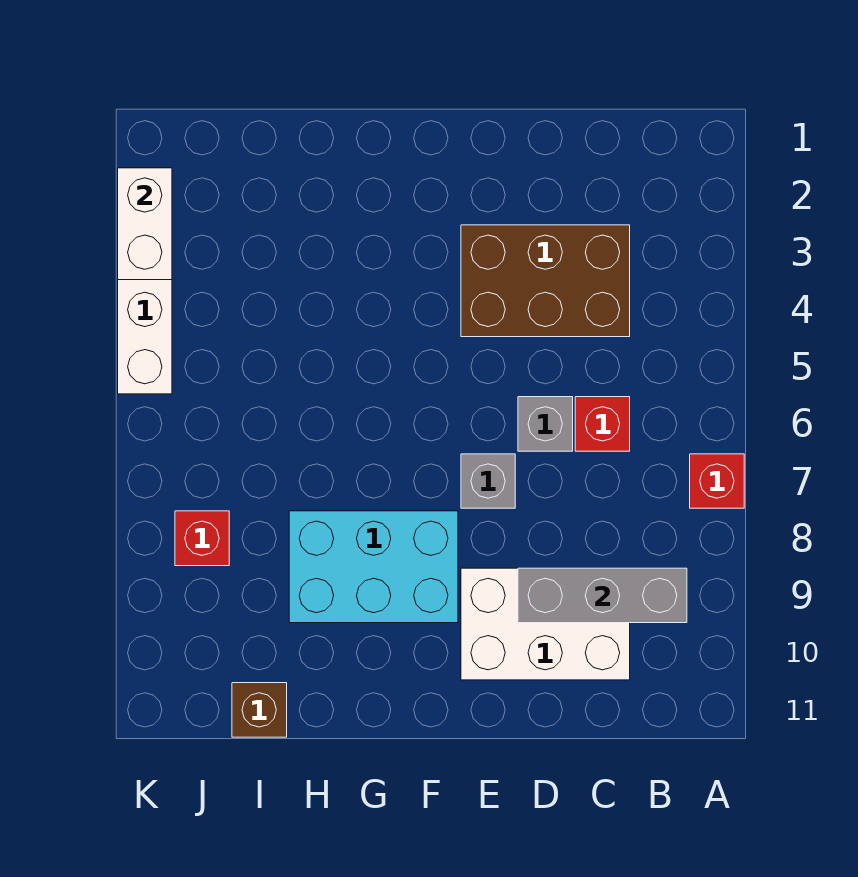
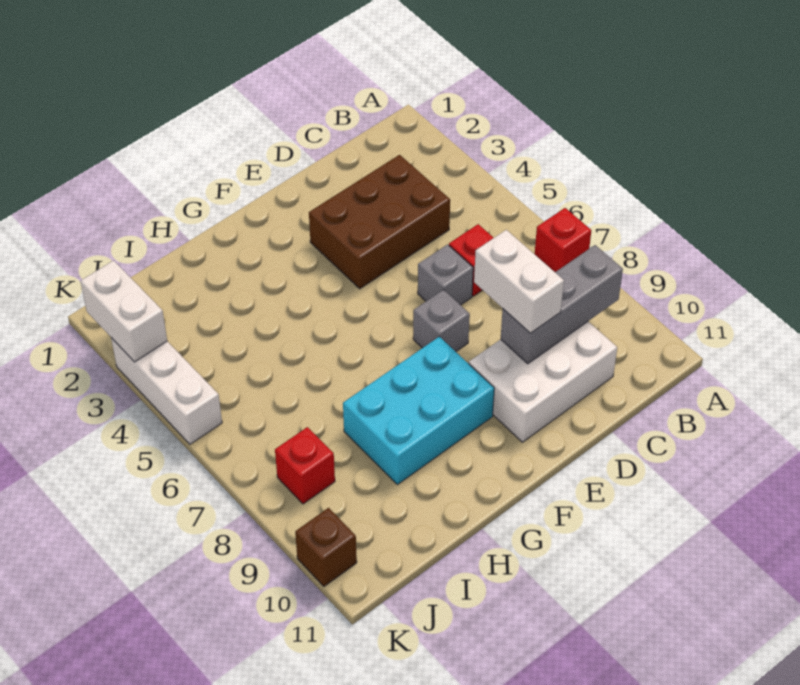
none -> white brick D8:D9 level 3
brown brick I11 level 1 -> brown brick K10 level 1

